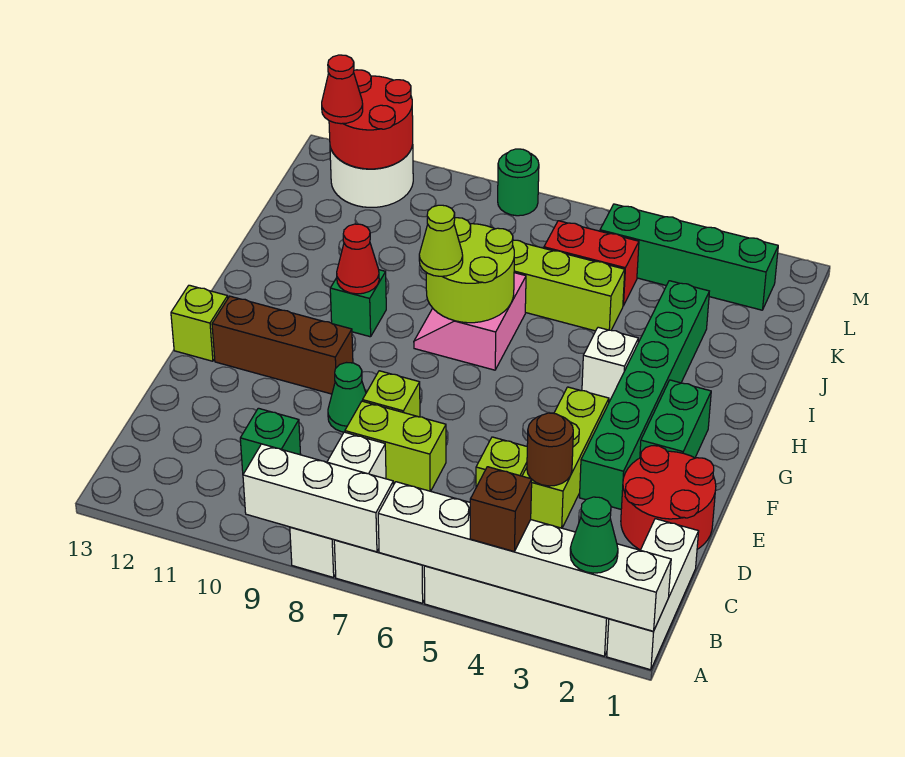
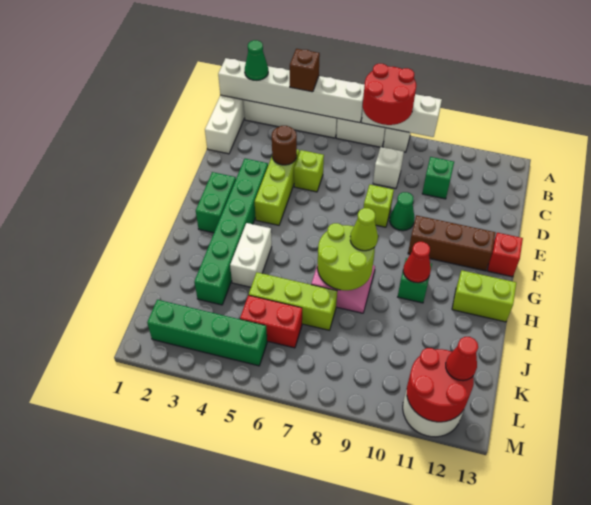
red round brick D1:E2 level 1 -> red round brick A7:B8 level 3
lime brick D7:D8 level 1 -> lime brick H12:H13 level 1
lime brick F13 level 1 -> red brick F13 level 1
white brick H4 level 1 -> white brick H4:I4 level 1
green round brick M8 level 1 -> none

